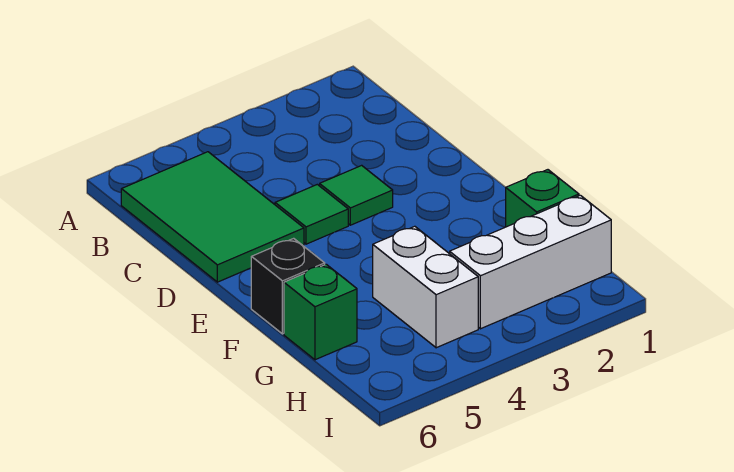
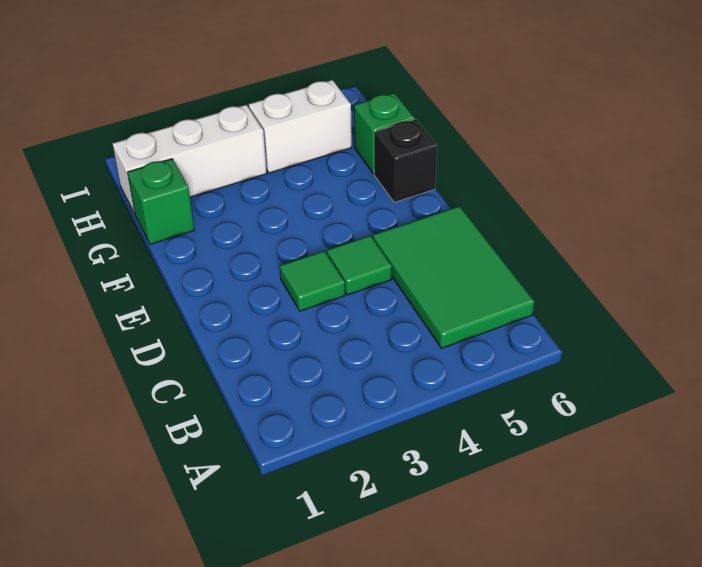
white brick G4:H4 level 1 -> white brick H4:H5 level 1

